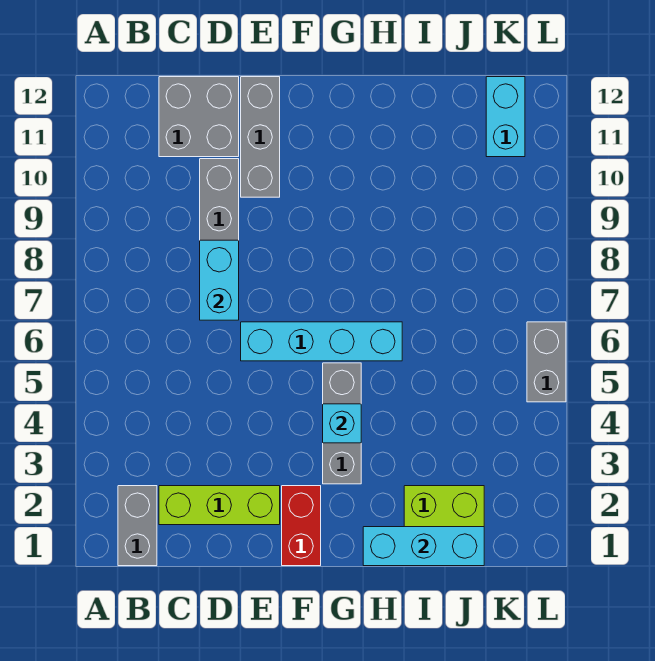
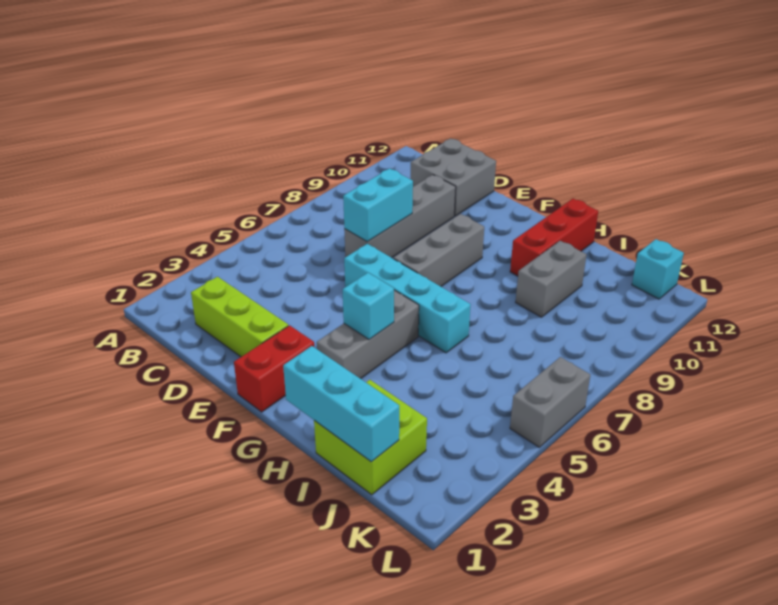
grey brick B1:B2 level 1 -> grey brick I9:I10 level 1
grey brick E10:E12 level 1 -> grey brick F7:F9 level 1
none -> red brick H10:H12 level 1
cyan brick K11:K12 level 1 -> cyan brick K12 level 1

